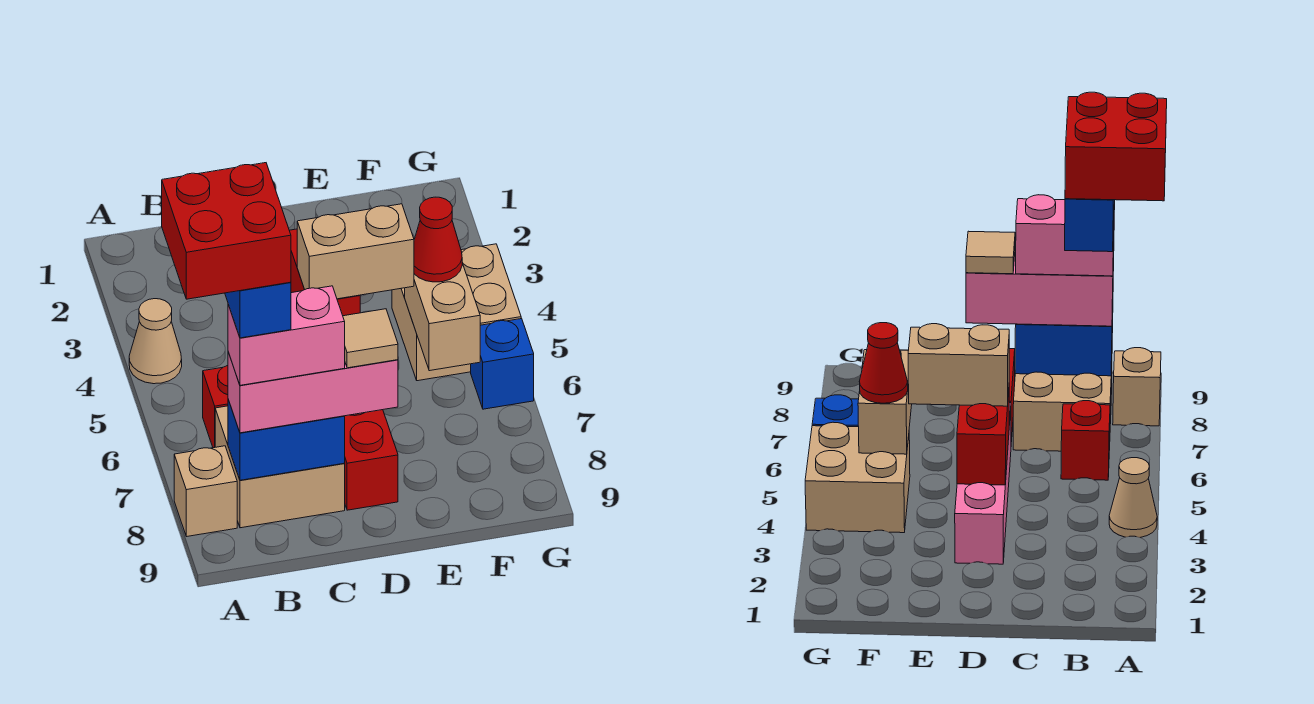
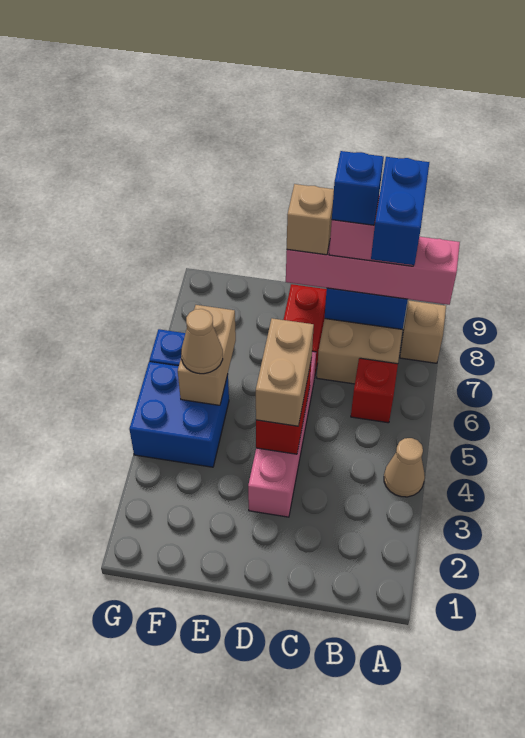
red brick A7:B8 level 6 -> none
pink brick B8:D8 level 3 -> pink brick A8:D8 level 3
none -> blue brick C8 level 5
tan brick D5:E5 level 3 -> tan brick D4:D5 level 3
tan tile D8 level 4 -> tan brick D8 level 4
tan brick F4:G5 level 1 -> blue brick F4:G5 level 1
red cone F5 level 3 -> tan cone F5 level 3

